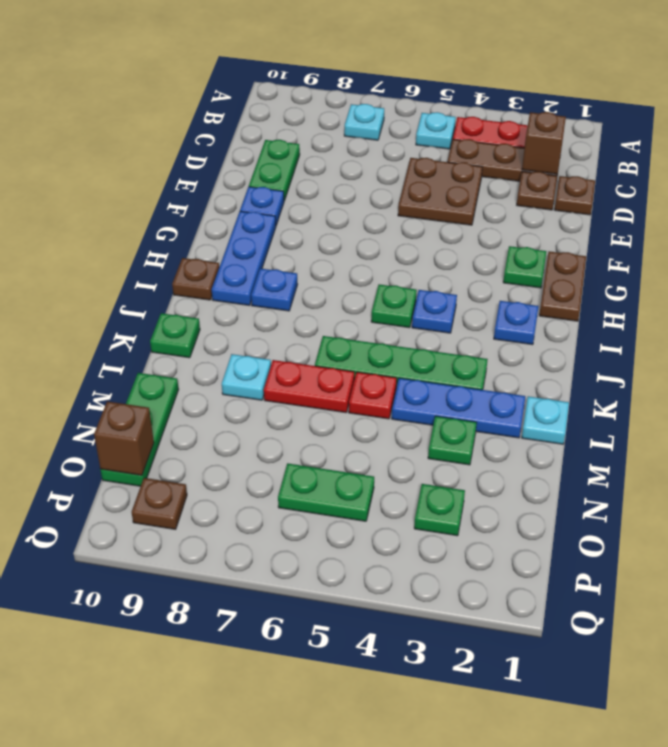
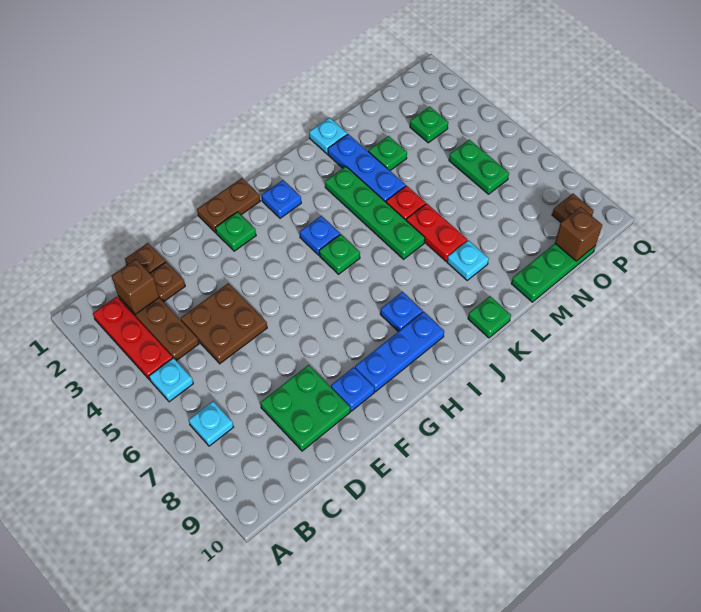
green plate D9:E9 level 1 -> green plate D8:E9 level 1
brown plate I10 level 1 -> none

